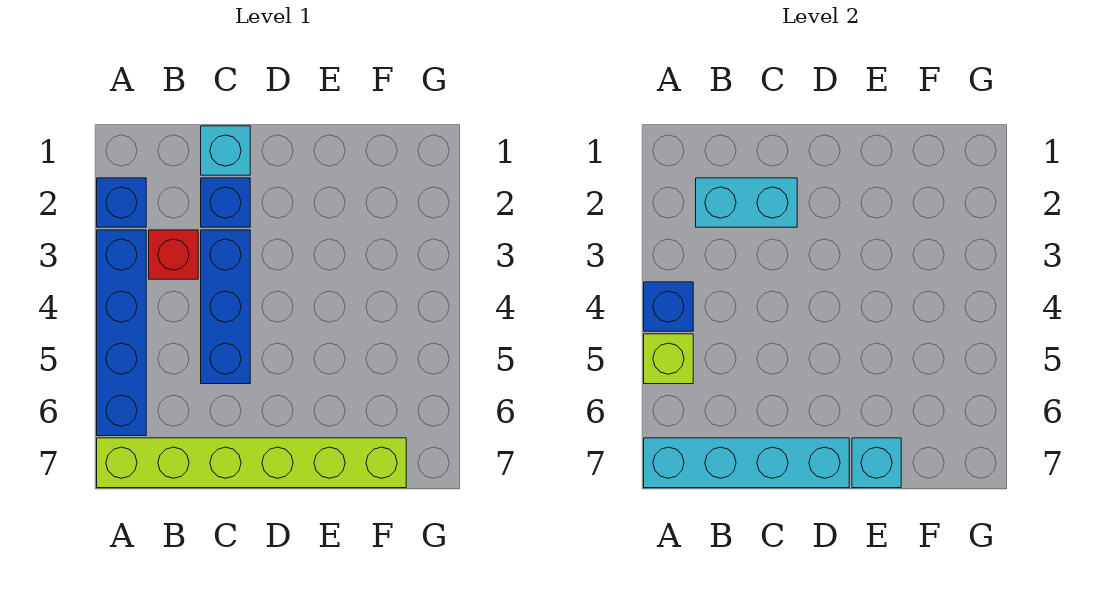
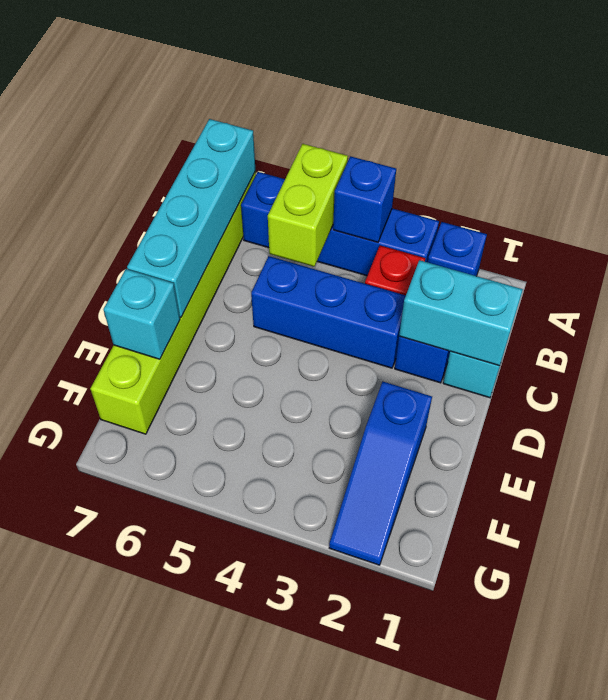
lime brick A5 level 2 -> lime brick A5:B5 level 2
cyan brick B2:C2 level 2 -> cyan brick C1:C2 level 2
none -> blue slope E2:G2 level 1 top E

